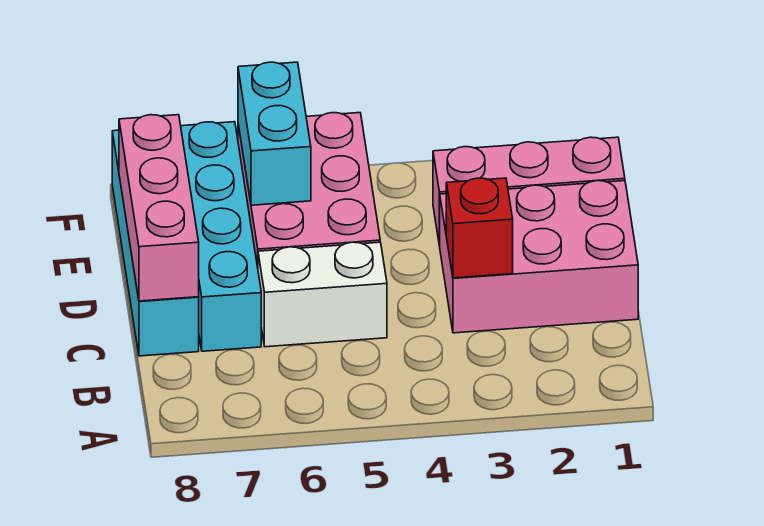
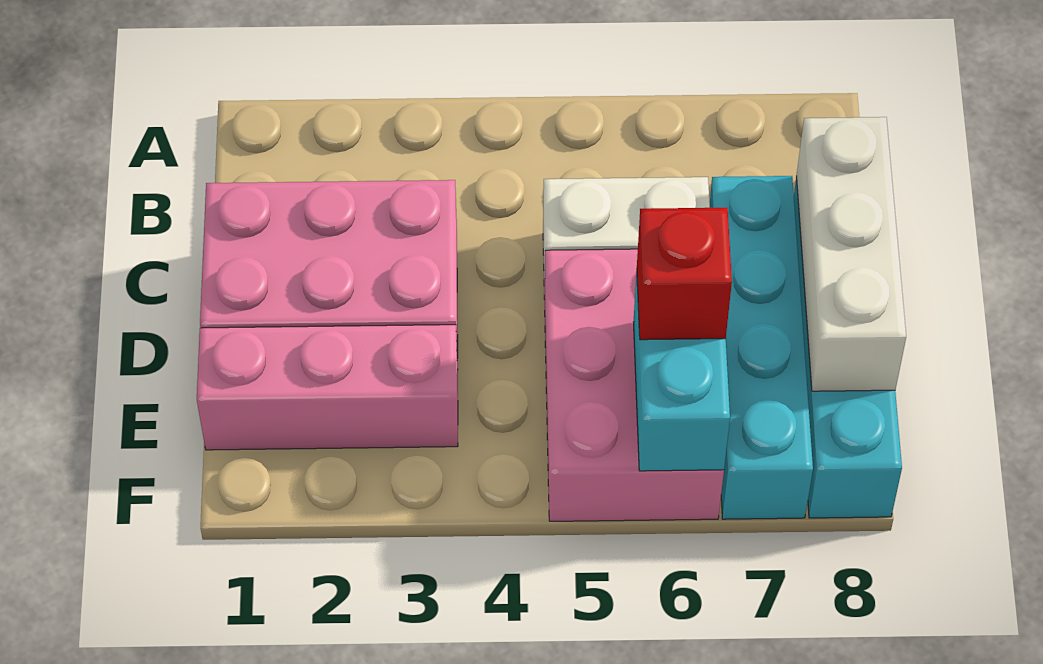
red brick C3 level 2 -> red brick E6 level 3
pink brick C8:E8 level 2 -> white brick C8:E8 level 2

